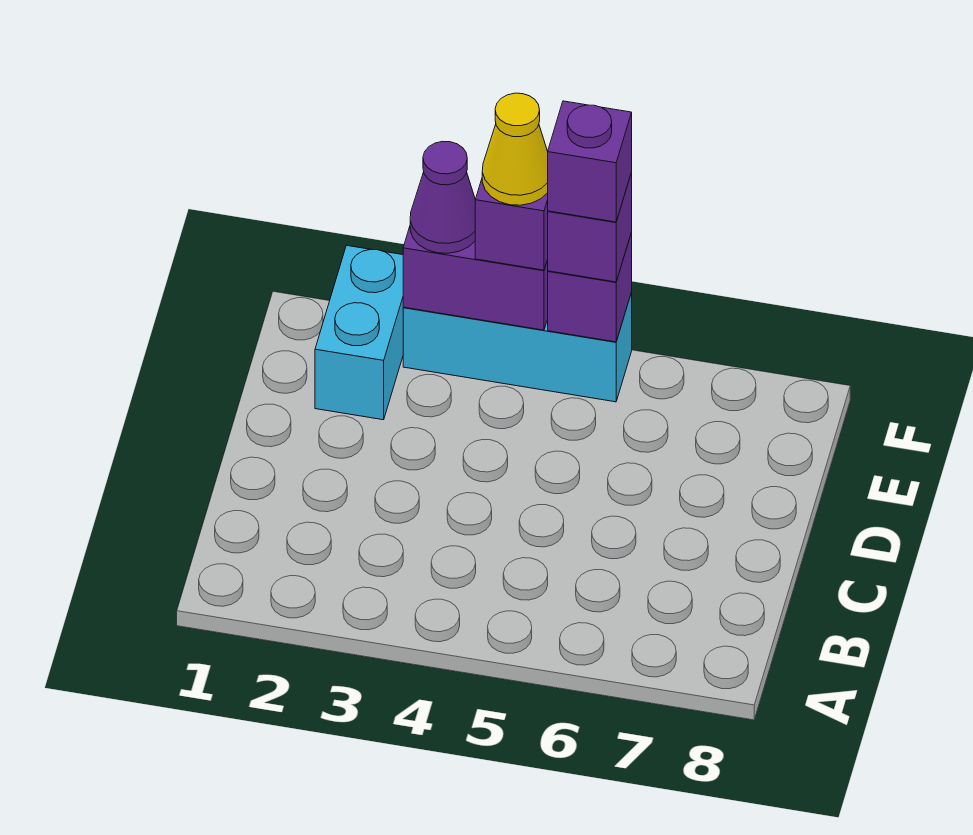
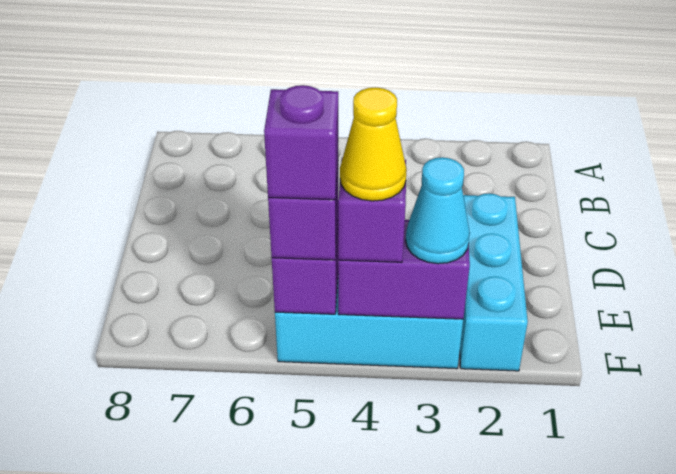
cyan brick E2:F2 level 1 -> cyan brick D2:F2 level 1
purple cone F3 level 3 -> cyan cone F3 level 3

